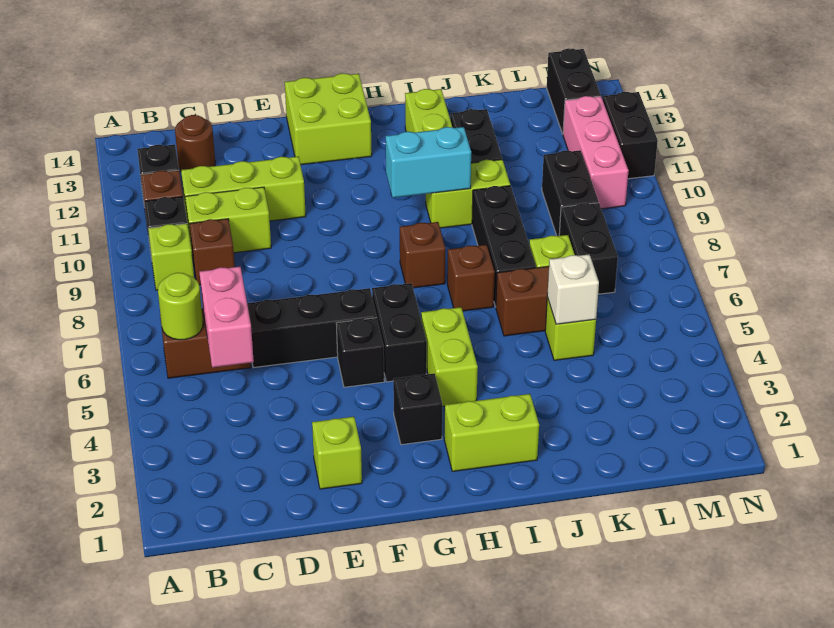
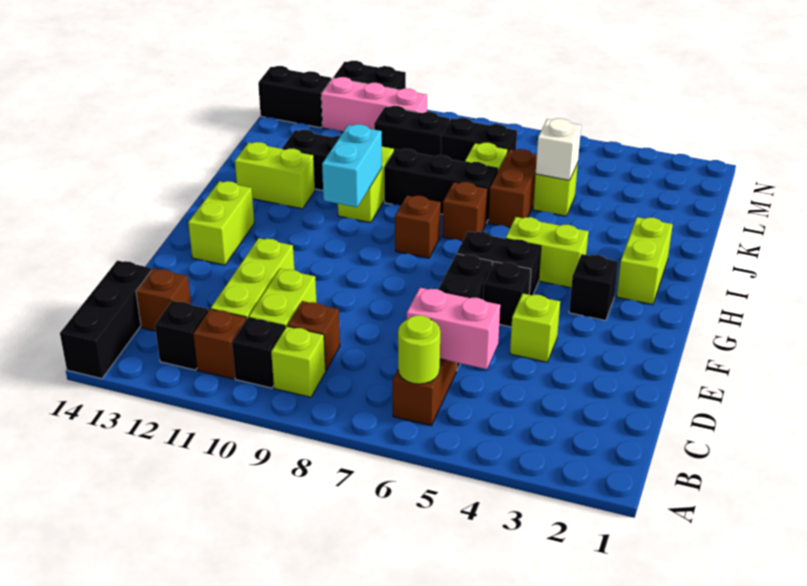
none -> black brick A14:C14 level 1
brown round brick C13 level 1 -> brown brick C13 level 1
lime brick E2 level 1 -> lime brick E4 level 1
lime brick F13:G14 level 1 -> lime brick F13:G13 level 1

